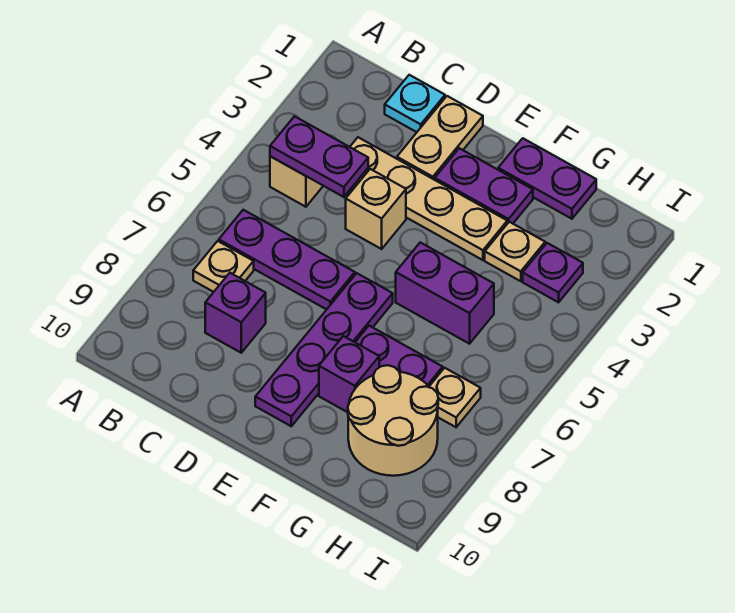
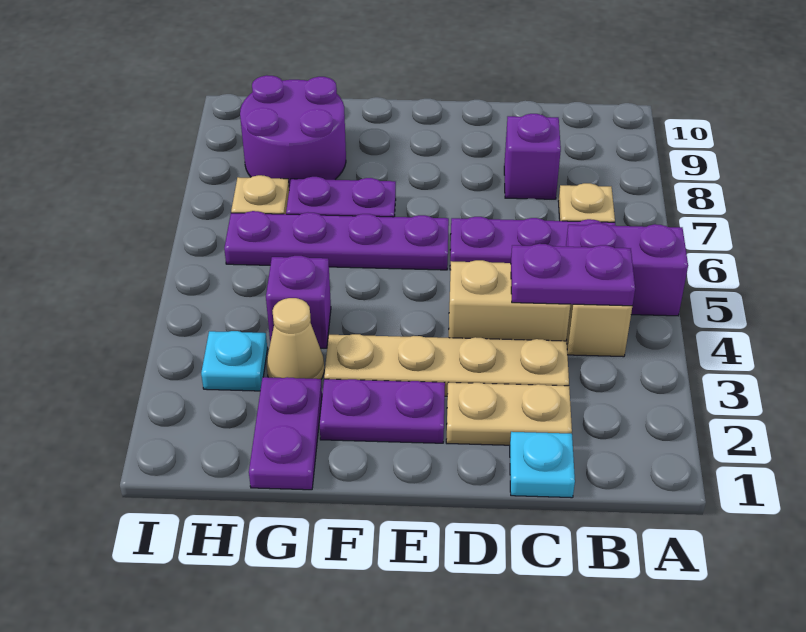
tan plate D1:D2 level 1 -> tan plate C2:D2 level 1
tan brick D4 level 1 -> tan brick C4:D4 level 1
purple plate E6:E9 level 1 -> purple plate E6:H6 level 1
purple plate F1:G1 level 1 -> purple plate G1:G2 level 1
purple brick F5:G5 level 1 -> purple brick A5:B5 level 1
purple brick F8 level 1 -> purple brick G4 level 1
tan plate G3 level 1 -> tan cone G3 level 1
tan round brick G8:H9 level 1 -> purple round brick G8:H9 level 1
purple plate H3 level 1 -> cyan plate H3 level 1

